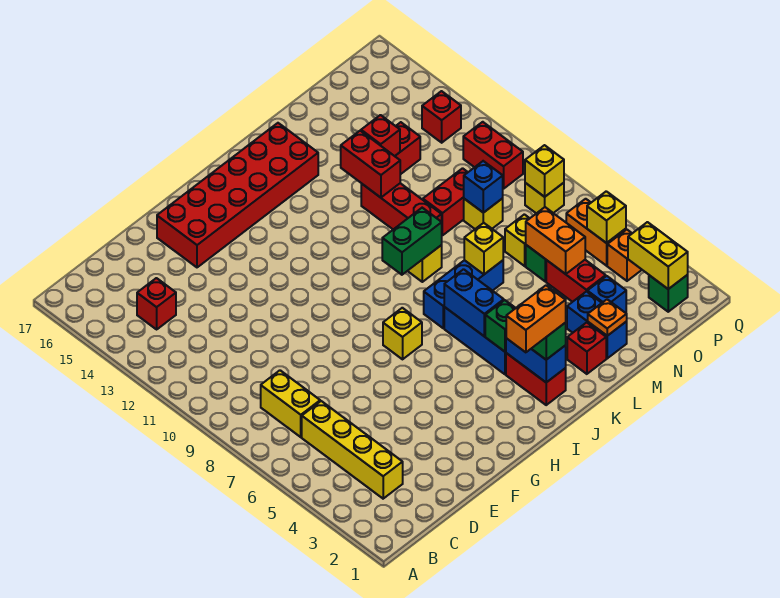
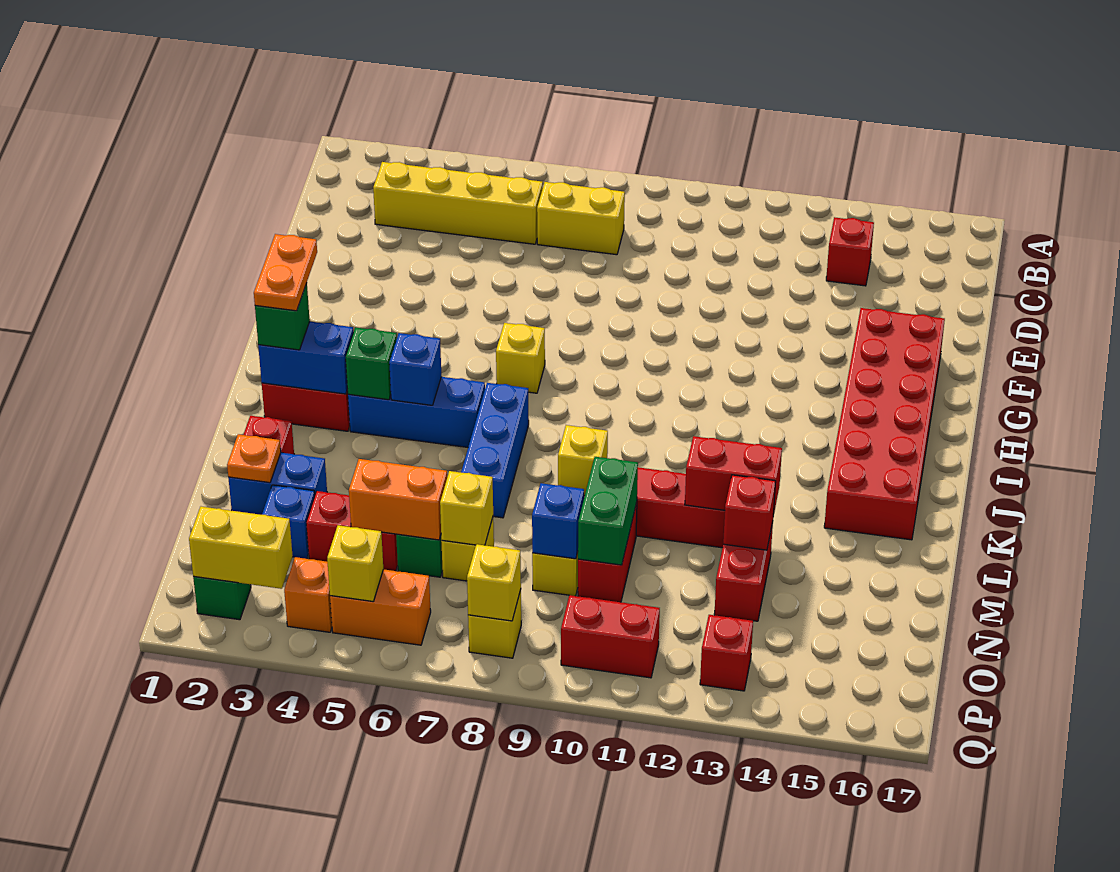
orange brick I2:J2 level 4 -> orange plate I2:J2 level 4
blue brick J5:J6 level 2 -> blue brick J5 level 2
green brick J9:K9 level 2 -> green brick M10:N10 level 2
yellow brick L7 level 2 -> yellow brick N7 level 2

